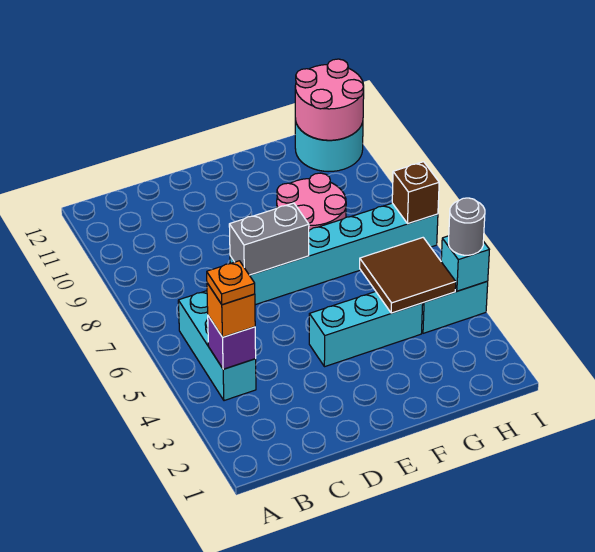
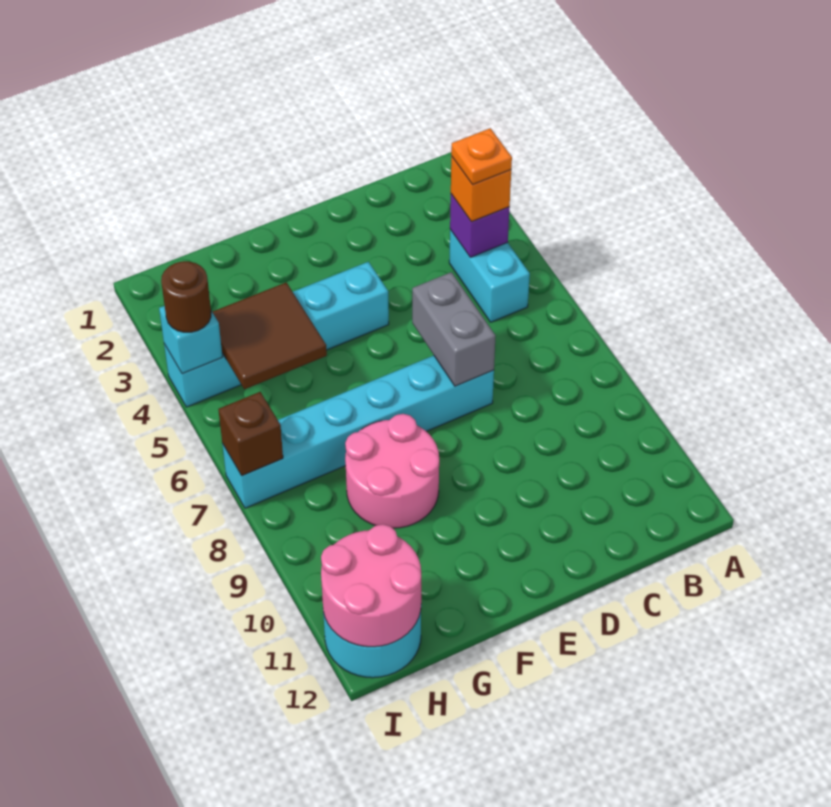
cyan brick B4:B6 level 1 -> cyan brick B4:B5 level 1
grey brick D7:E7 level 2 -> grey brick D6:D7 level 2
grey round brick I4 level 3 -> brown round brick I4 level 3

